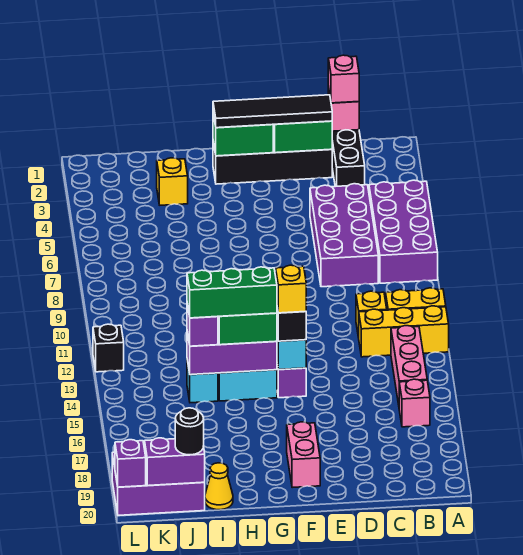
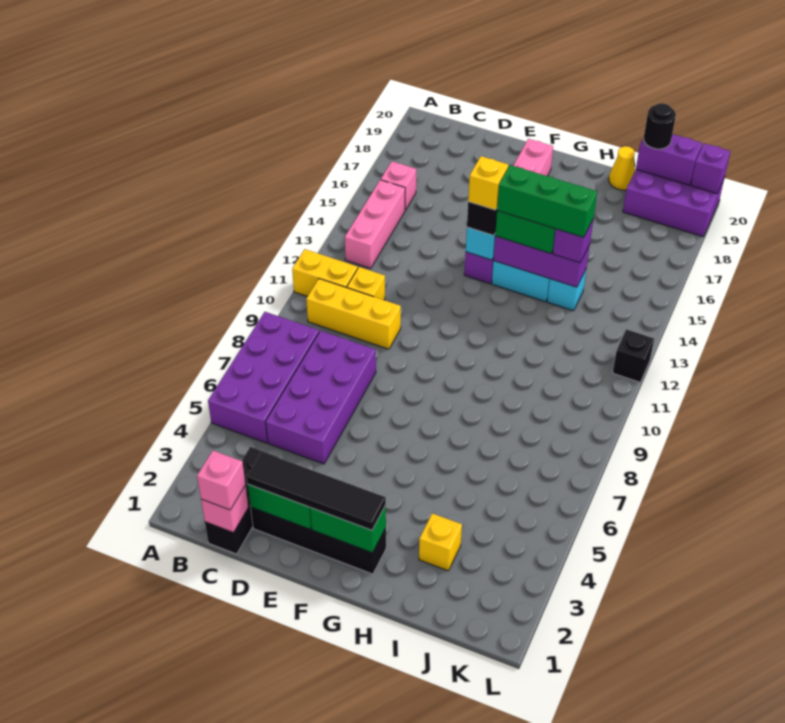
yellow brick A12:C12 level 1 -> yellow brick B10:D10 level 1

